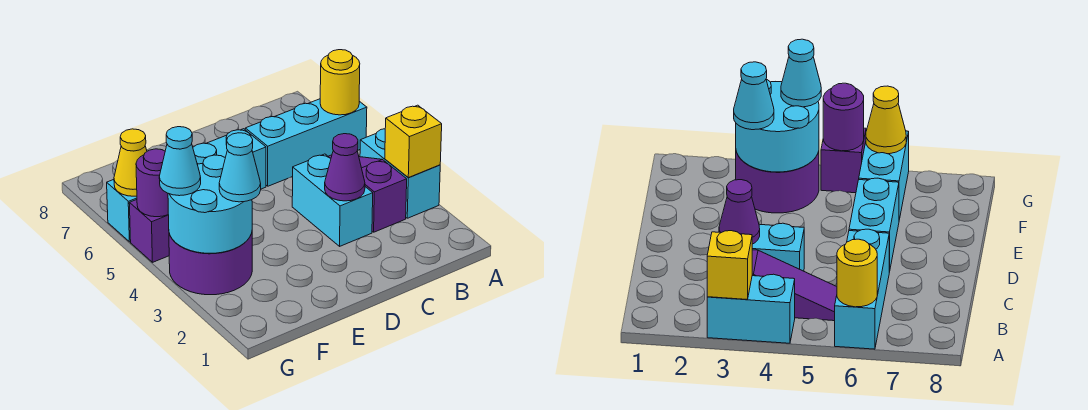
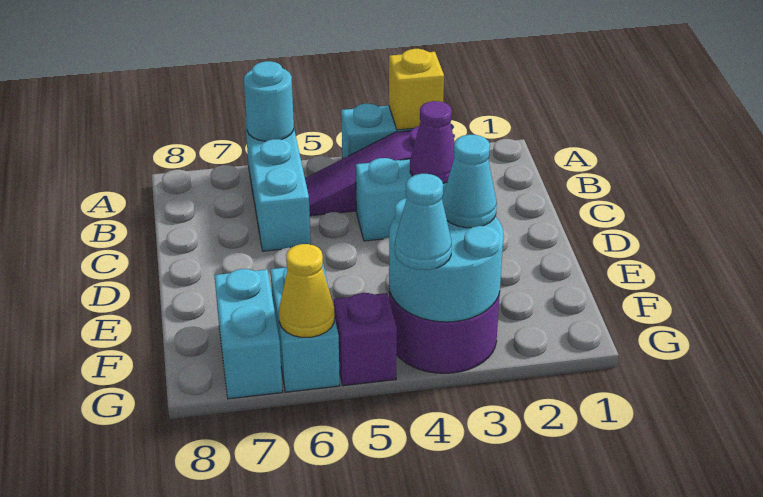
yellow round brick A6 level 2 -> cyan round brick A6 level 2
cyan brick D6:E6 level 1 -> cyan brick F7:G7 level 1
purple round brick G5 level 2 -> none

